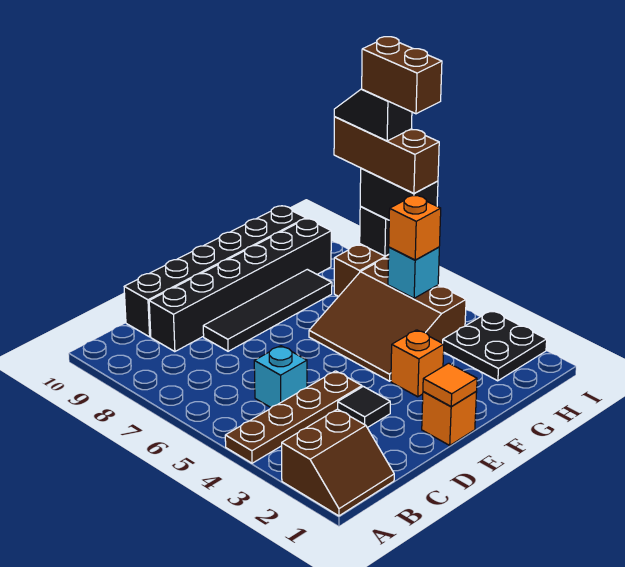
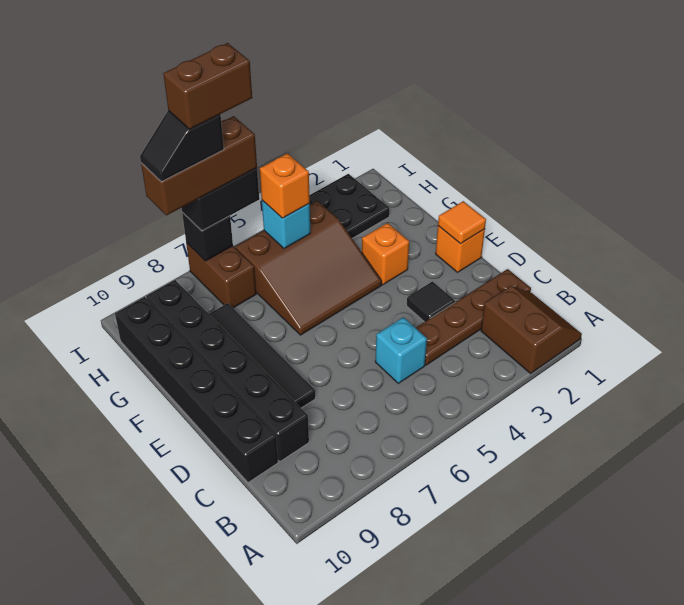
brown plate A4:D4 level 1 -> brown plate C1:C4 level 1

